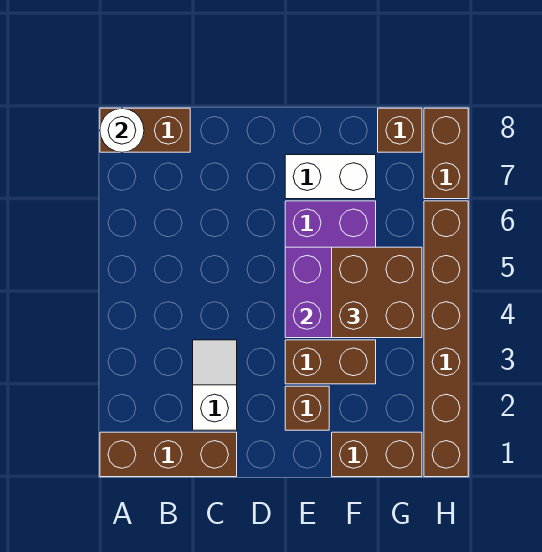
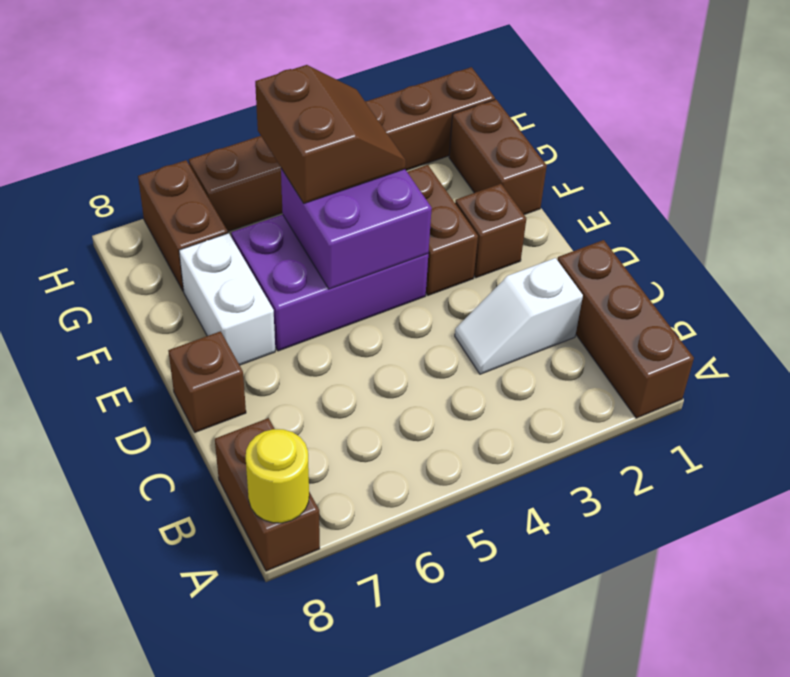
white round brick A8 level 2 -> yellow round brick A8 level 2
brown brick F4:G5 level 3 -> brown slope F4:G5 level 3 top 5
brown brick G8 level 1 -> brown brick D8 level 1
brown brick H7:H8 level 1 -> brown brick G7:H7 level 1

